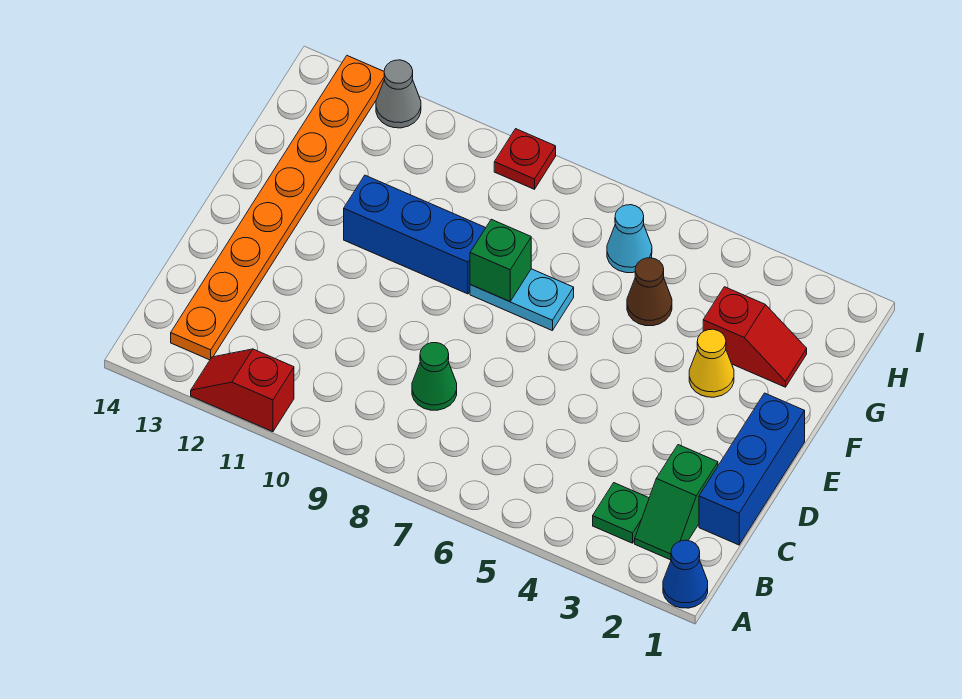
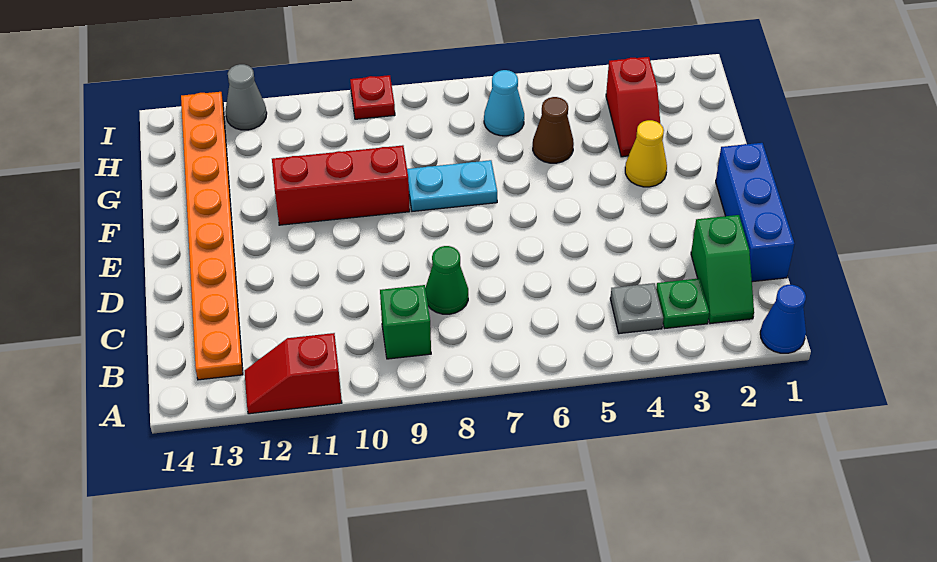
none -> grey plate B4 level 1
green brick F8 level 2 -> green brick B9 level 1
blue brick F9:F11 level 1 -> red brick F9:F11 level 1
red slope G2:G3 level 1 top 3 -> red slope G3:H3 level 1 top H

